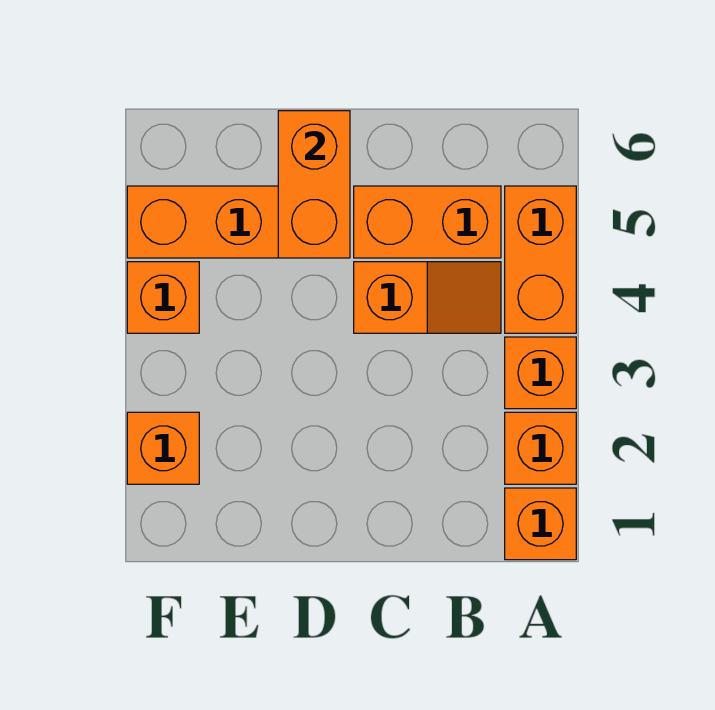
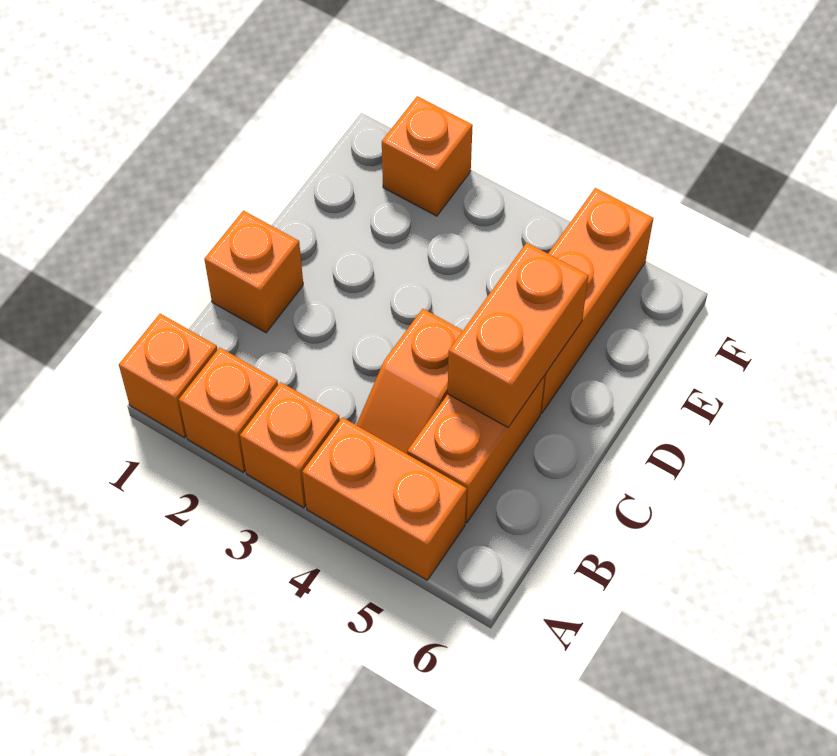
orange brick D5:D6 level 2 -> orange brick C5:D5 level 2
orange brick F4 level 1 -> orange brick C1 level 1

